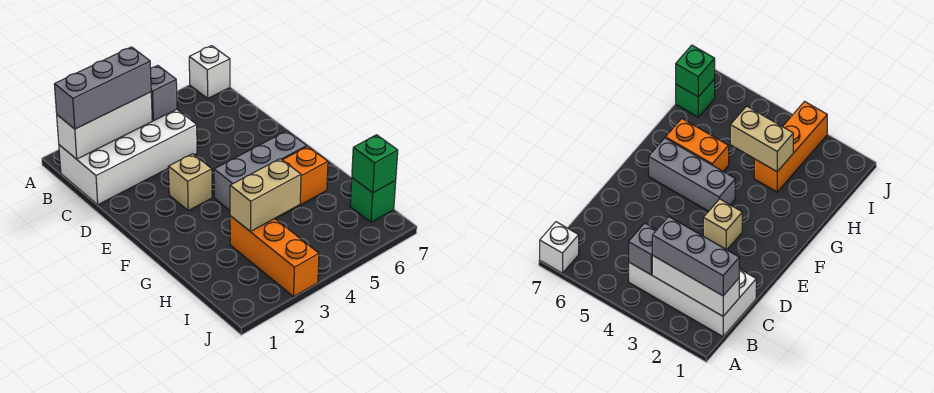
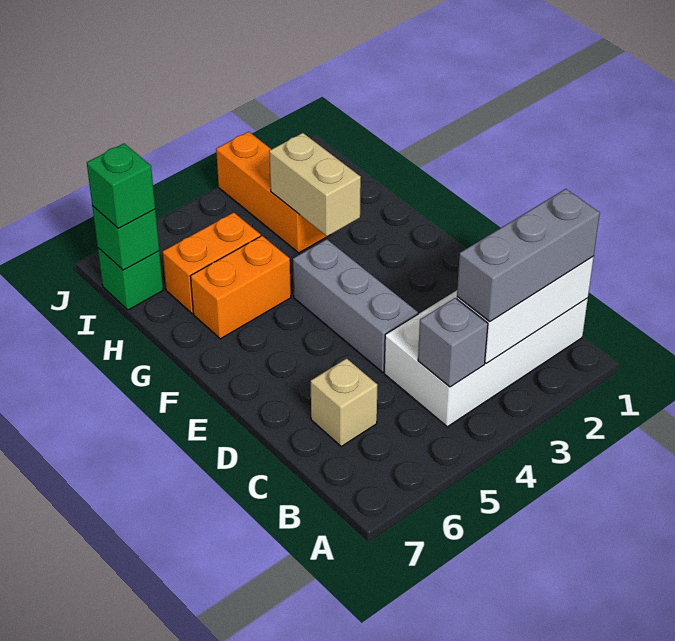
white brick A7 level 1 -> none
tan brick E3 level 1 -> tan brick C6 level 1
grey brick F4:F6 level 1 -> grey brick D4:F4 level 1
tan brick H3:H4 level 2 -> tan brick G3:H3 level 2
none -> orange brick H5:H6 level 1
none -> green brick I7 level 3

